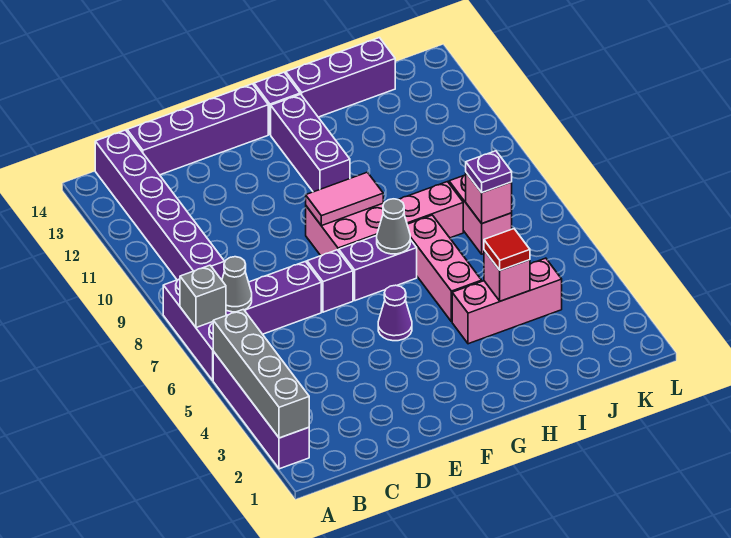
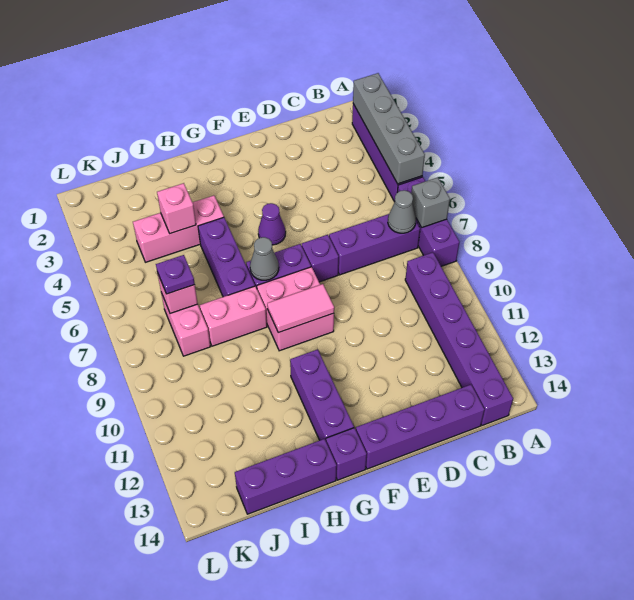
pink brick H5:H7 level 1 -> purple brick H5:H7 level 1
red tile I4 level 3 -> none

